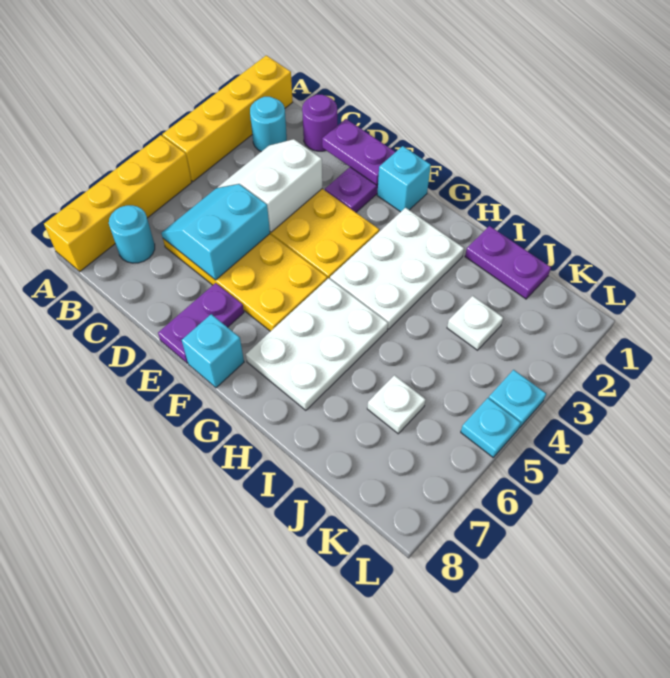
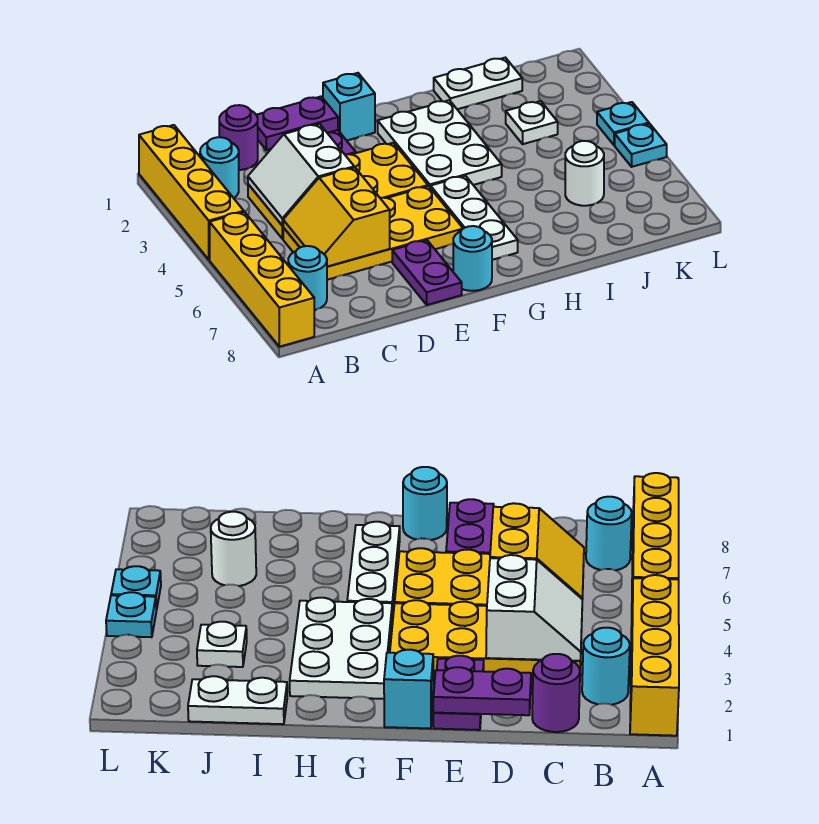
cyan slope C5:D6 level 2 top D -> yellow slope C5:D6 level 2 top D
cyan brick F8 level 1 -> cyan round brick F8 level 1
white plate G5:H7 level 1 -> white plate G5:G7 level 1
purple plate I1:J1 level 1 -> white plate I1:J1 level 1
white plate J6 level 1 -> white round brick J6 level 1

